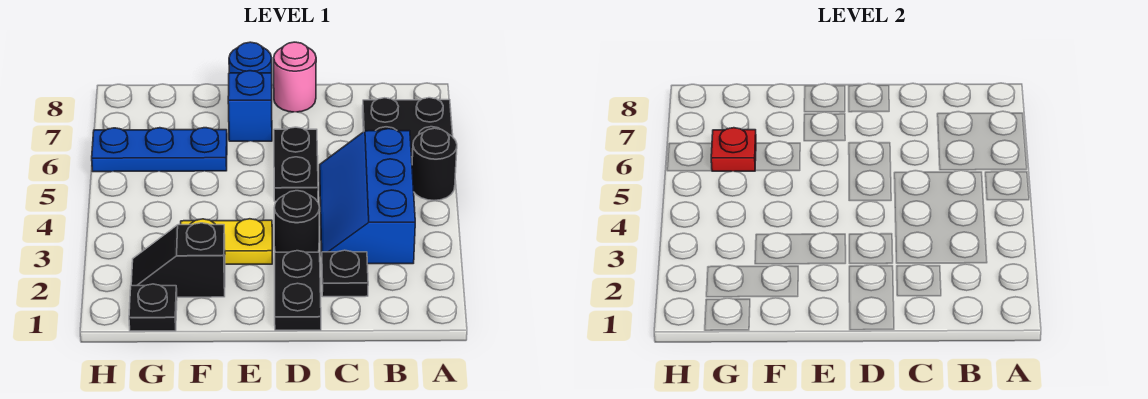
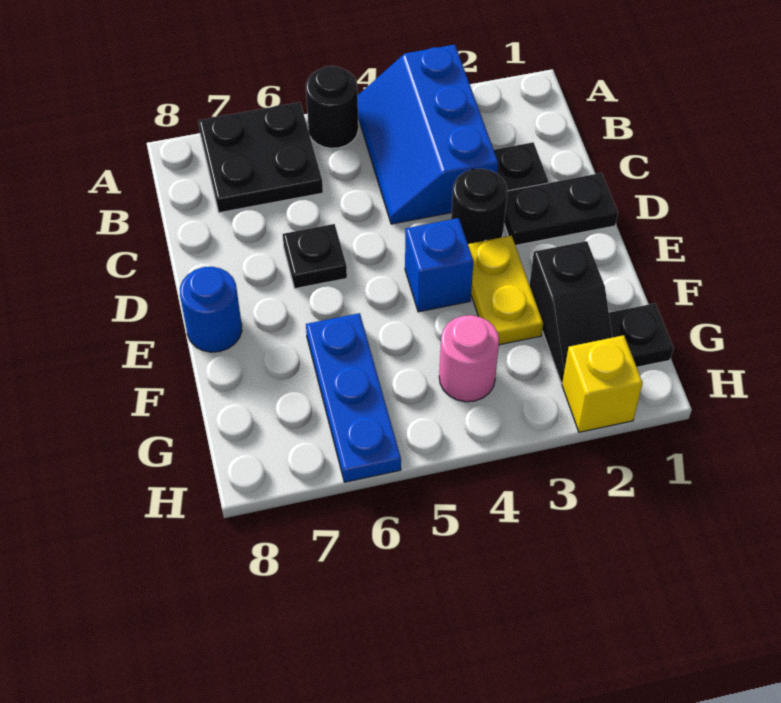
blue slope B3:C5 level 1 top B -> blue slope A3:C4 level 1 top 3
black plate D5:D6 level 1 -> black plate D6 level 1
pink round brick D8 level 1 -> pink round brick G4 level 1
blue brick E7 level 1 -> blue brick E4 level 1
red plate G6 level 2 -> none
none -> yellow brick H2 level 1

